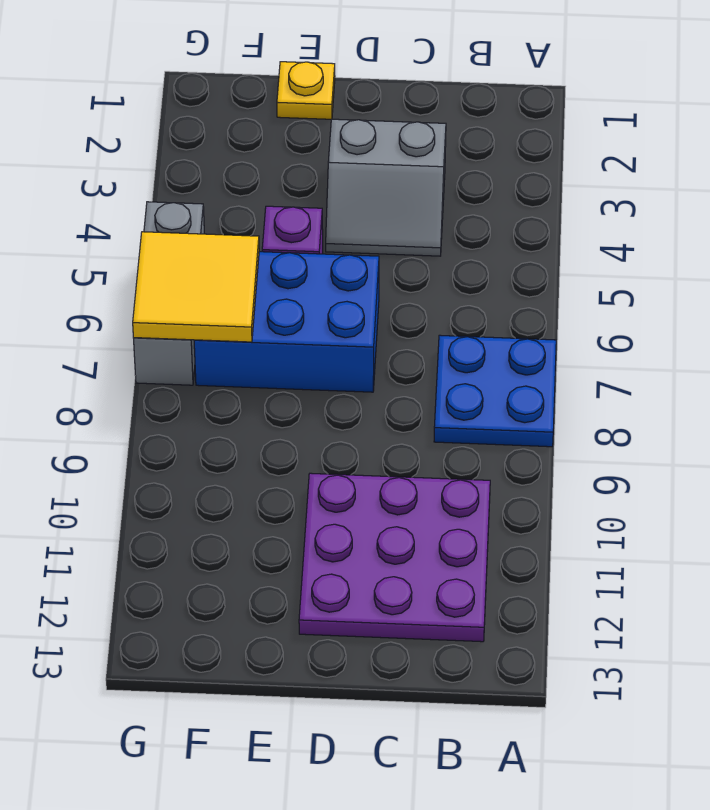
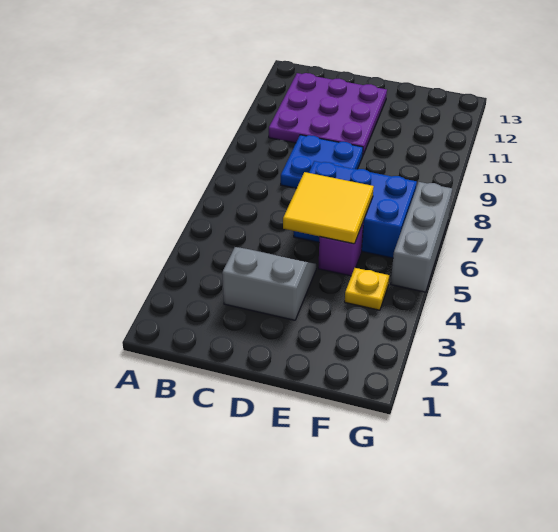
blue plate A7:B8 level 1 -> blue plate C8:D9 level 1
yellow plate E1 level 1 -> yellow plate F4 level 1
yellow tile F6:G7 level 2 -> yellow tile D5:E6 level 2

